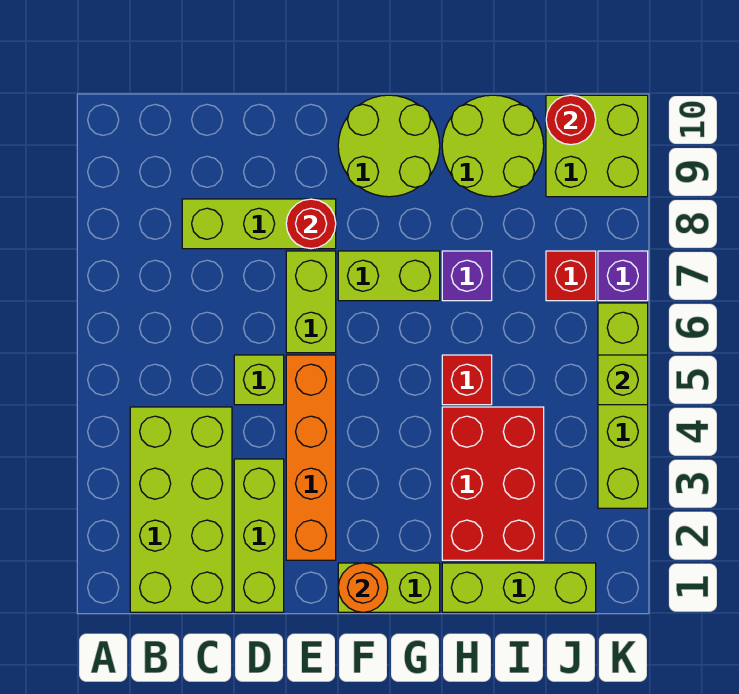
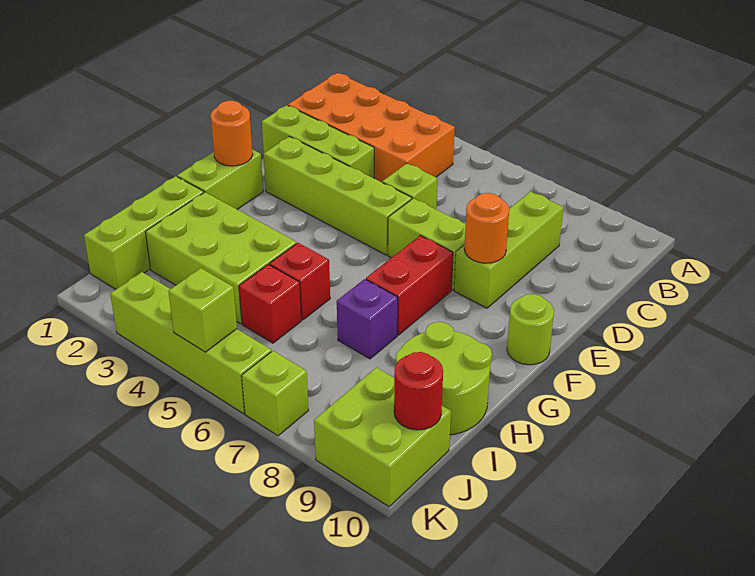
lime brick B1:C4 level 1 -> orange brick B1:C4 level 1
orange brick E2:E5 level 1 -> lime brick E2:E5 level 1
red round brick E8 level 2 -> orange round brick E8 level 2
lime brick F7:G7 level 1 -> red brick F7:G7 level 1
lime round brick F9:G10 level 1 -> lime round brick F10 level 1
red brick H2:I4 level 1 -> lime brick H2:I4 level 1
red brick J7 level 1 -> red brick I5 level 1
purple brick K7 level 1 -> lime brick K7 level 1

